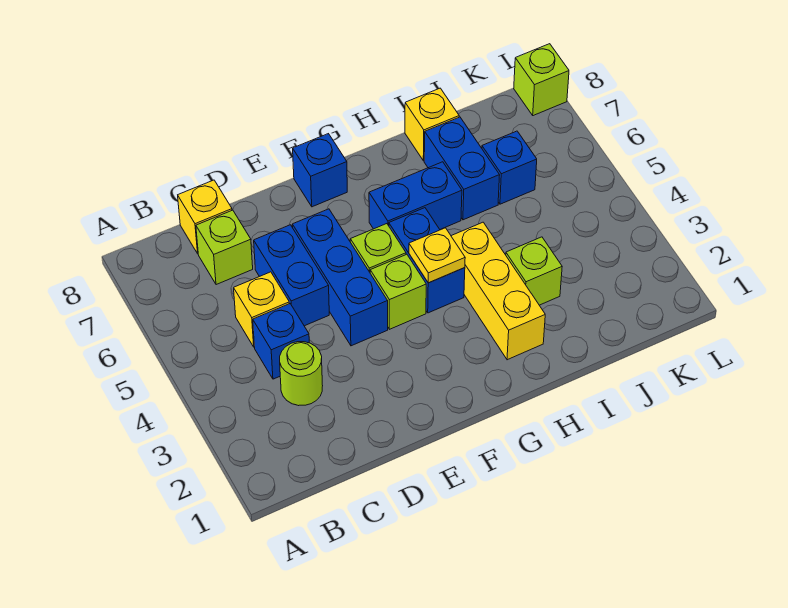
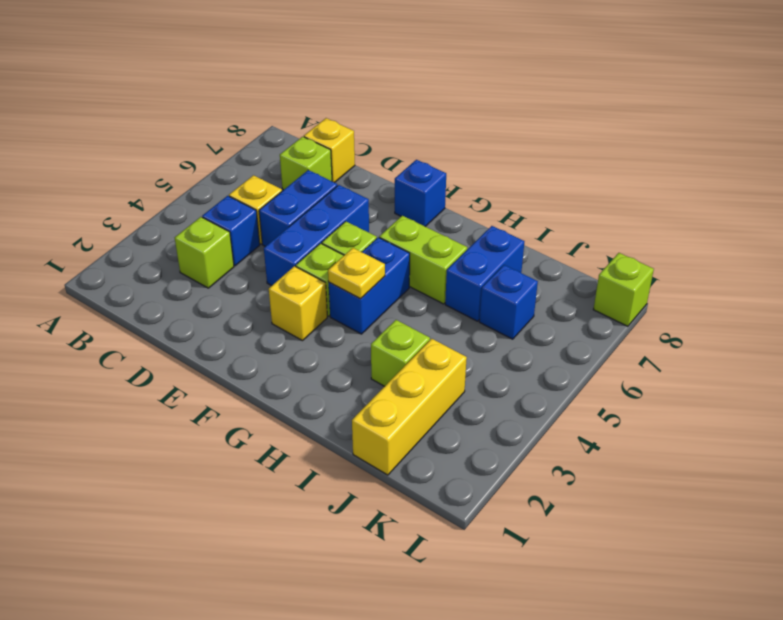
lime round brick C3 level 1 -> lime brick C3 level 1
blue brick G6:H6 level 1 -> lime brick G6:H6 level 1
yellow brick H2:H4 level 1 -> yellow brick J1:J3 level 1
yellow brick I8 level 1 -> yellow brick F3 level 1

